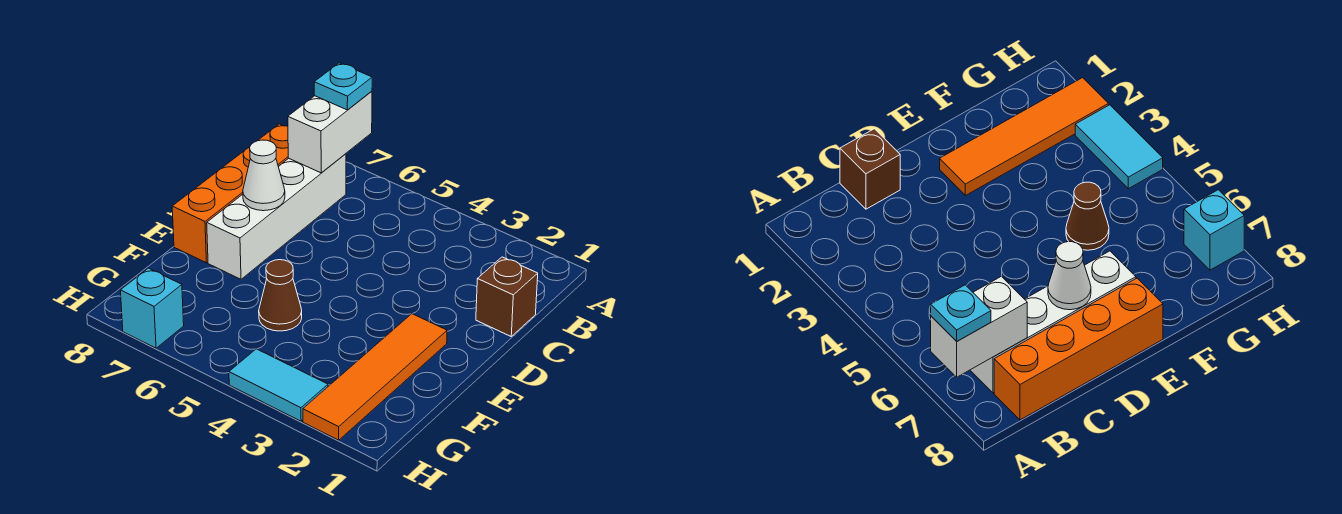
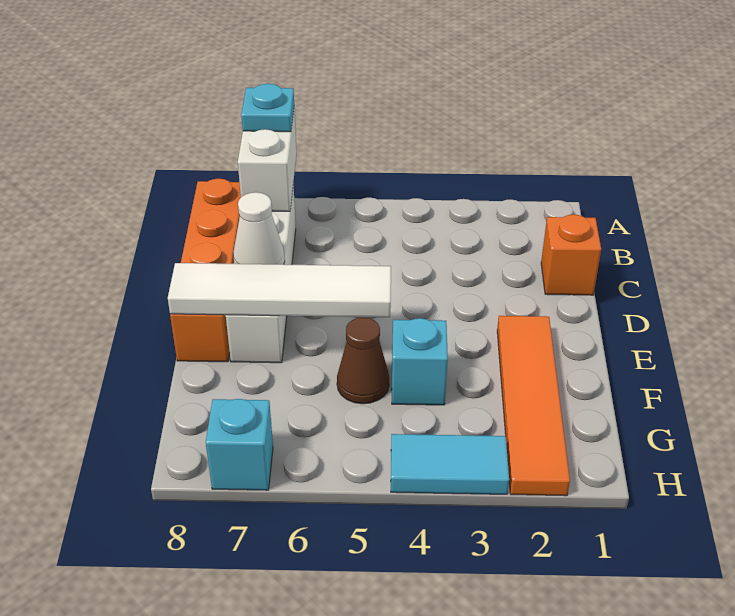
brown brick C1 level 1 -> orange brick C1 level 1
none -> white tile E5:E8 level 2
none -> cyan brick F4 level 1

